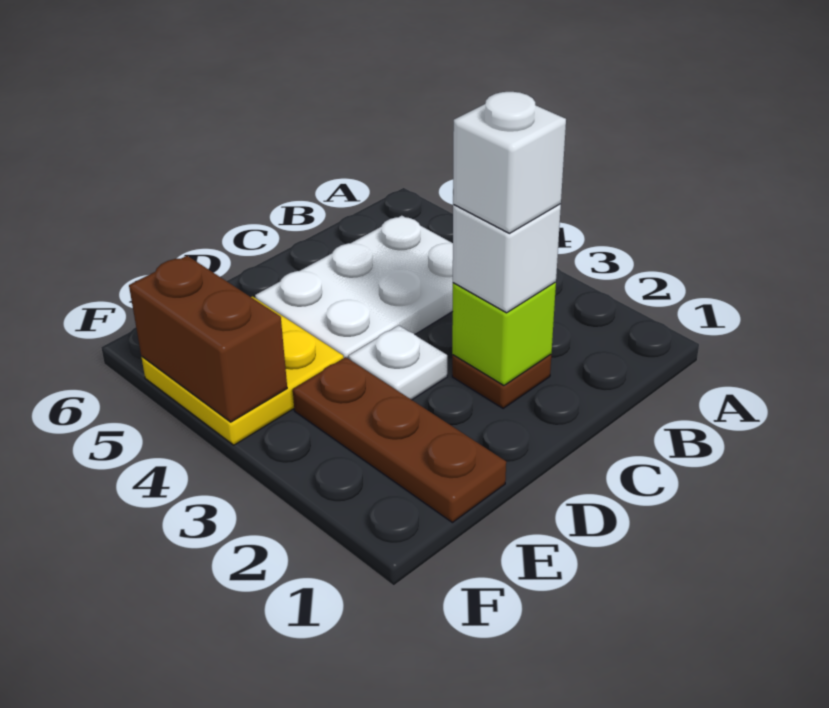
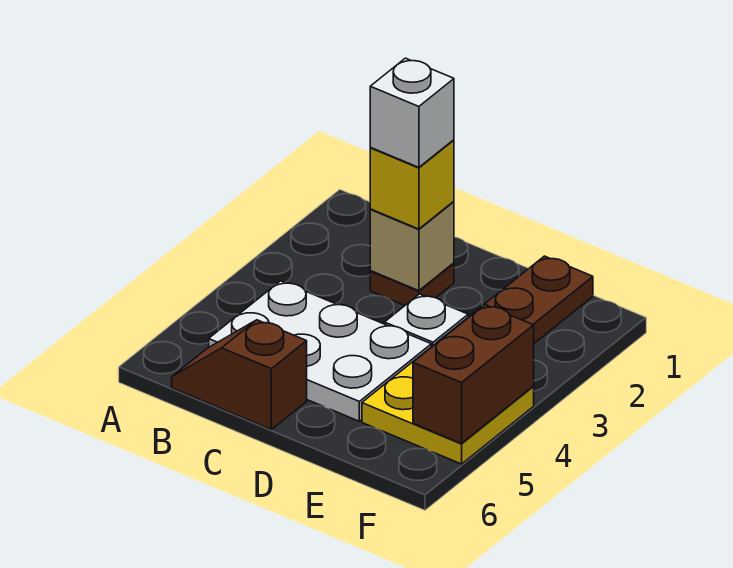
none -> brown slope B6:C6 level 1 top C
lime brick C2 level 2 -> tan brick C2 level 2
white brick C2 level 3 -> yellow brick C2 level 3

